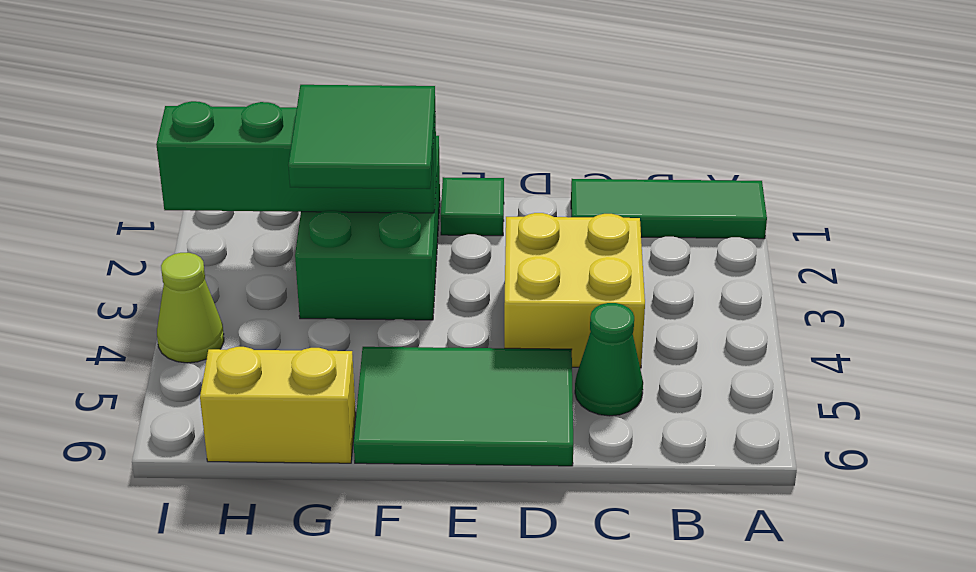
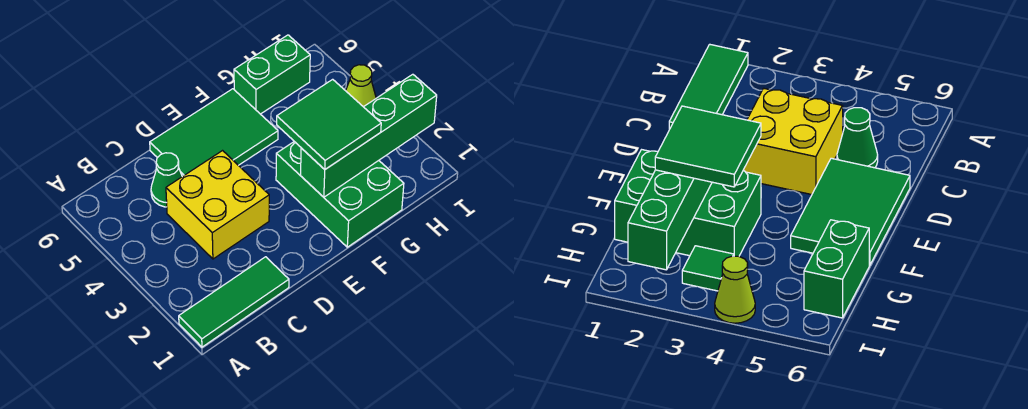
green tile E1 level 1 -> green tile H3 level 1
yellow brick G6:H6 level 1 -> green brick G6:H6 level 1

